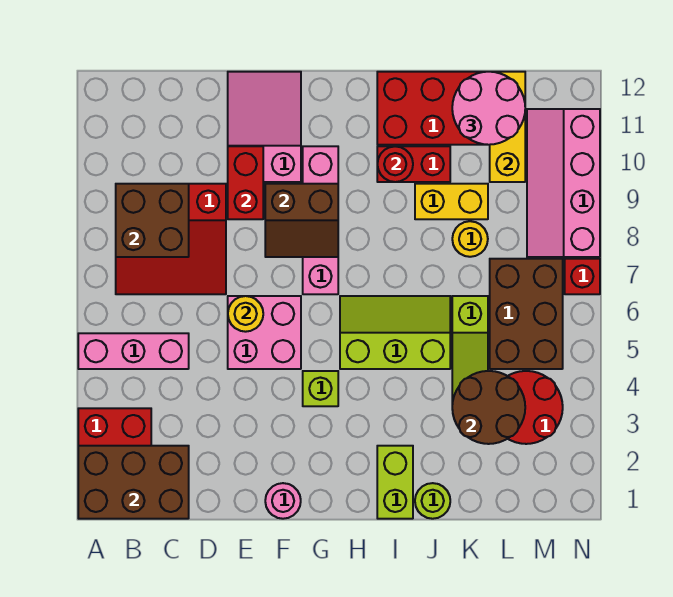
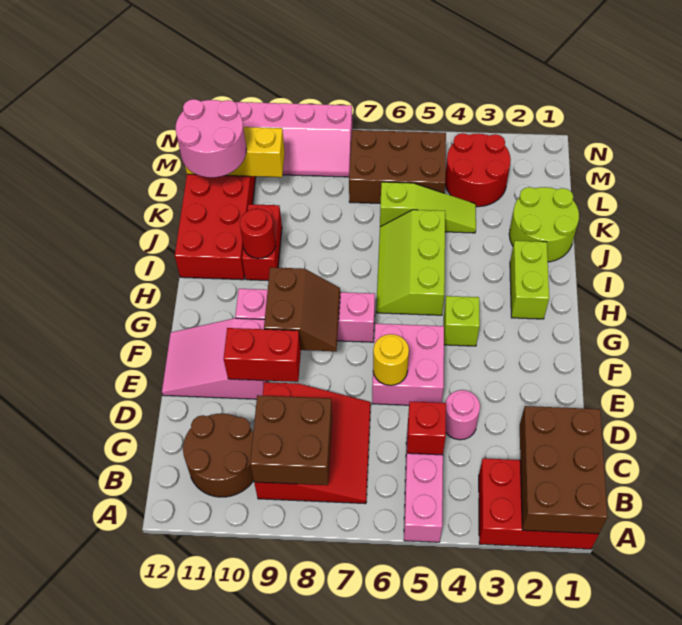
pink round brick F1 level 1 -> pink round brick D4 level 1
lime brick I1:I2 level 1 -> lime brick H2:I2 level 1
lime round brick J1 level 1 -> lime round brick J1:K2 level 1
yellow brick J9:K9 level 1 -> none
brown round brick K3:L4 level 2 -> brown round brick B10:C11 level 1
yellow round brick K8 level 1 -> none
red brick N7 level 1 -> red brick C5 level 2

